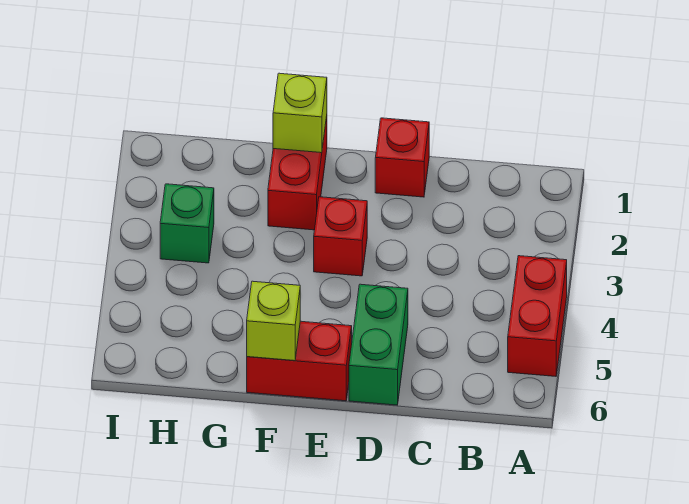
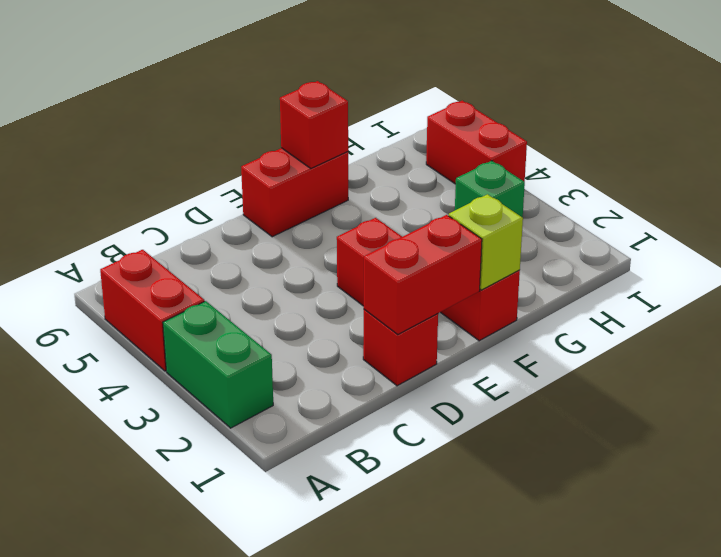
none -> red brick D1:E1 level 2
green brick D5:D6 level 1 -> green brick A2:A3 level 1
lime brick F6 level 2 -> red brick F6 level 2
none -> red brick I4:I5 level 1

